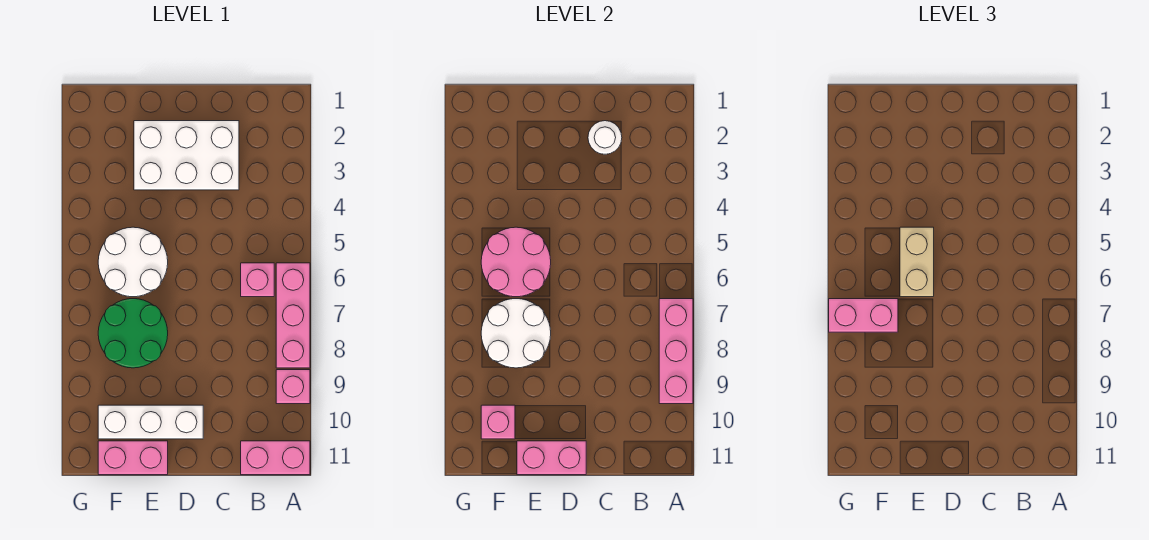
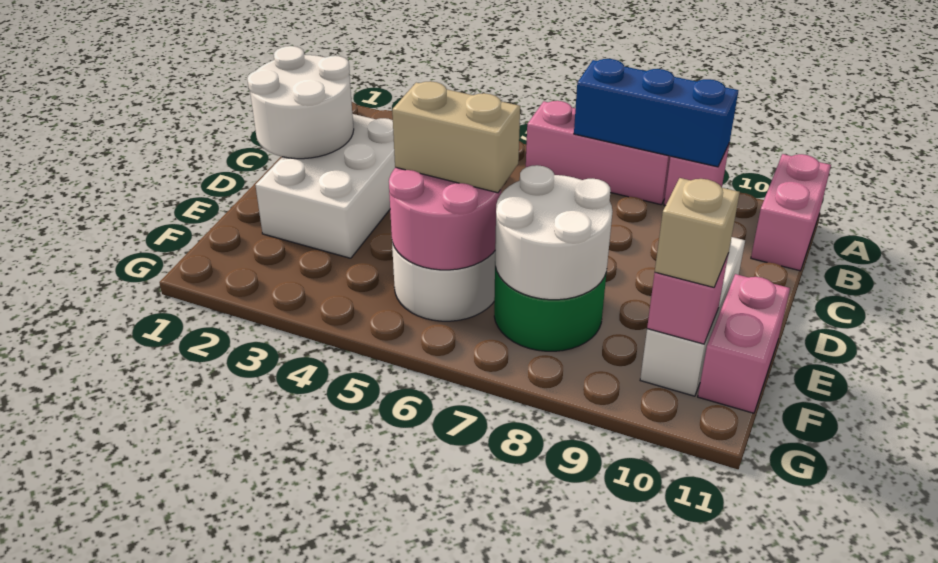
pink brick A7:A9 level 2 -> blue brick A7:A9 level 2
pink brick B6 level 1 -> none
white round brick C2 level 2 -> white round brick C1:D2 level 2
pink brick D11:E11 level 2 -> none
pink brick F7:G7 level 3 -> none
none -> tan brick F10 level 3

